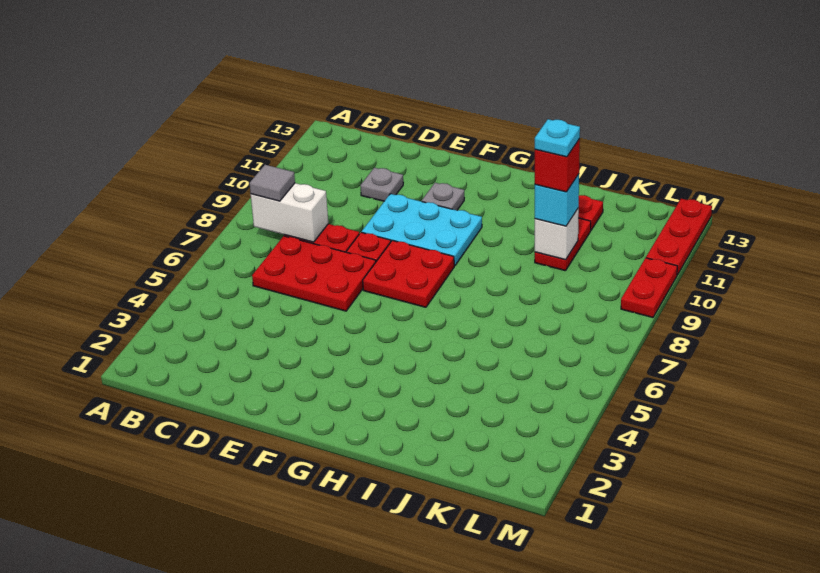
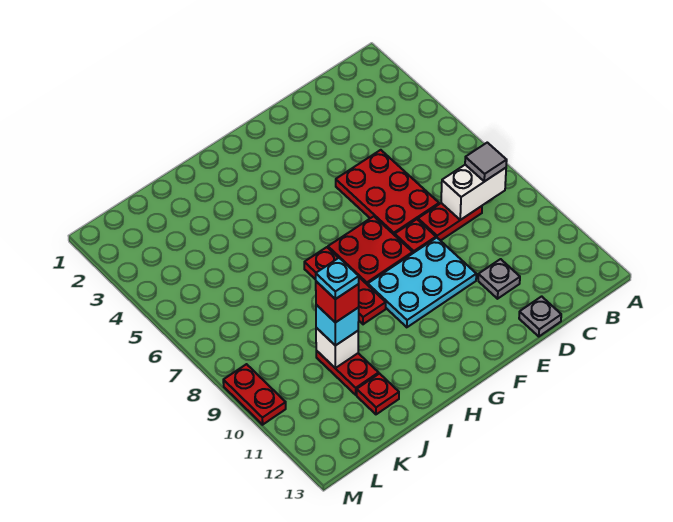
red plate C6:E7 level 1 -> red plate D5:E7 level 1
grey plate F11 level 1 -> grey plate D13 level 1
red plate M11:M13 level 1 -> red plate H7:H9 level 1

